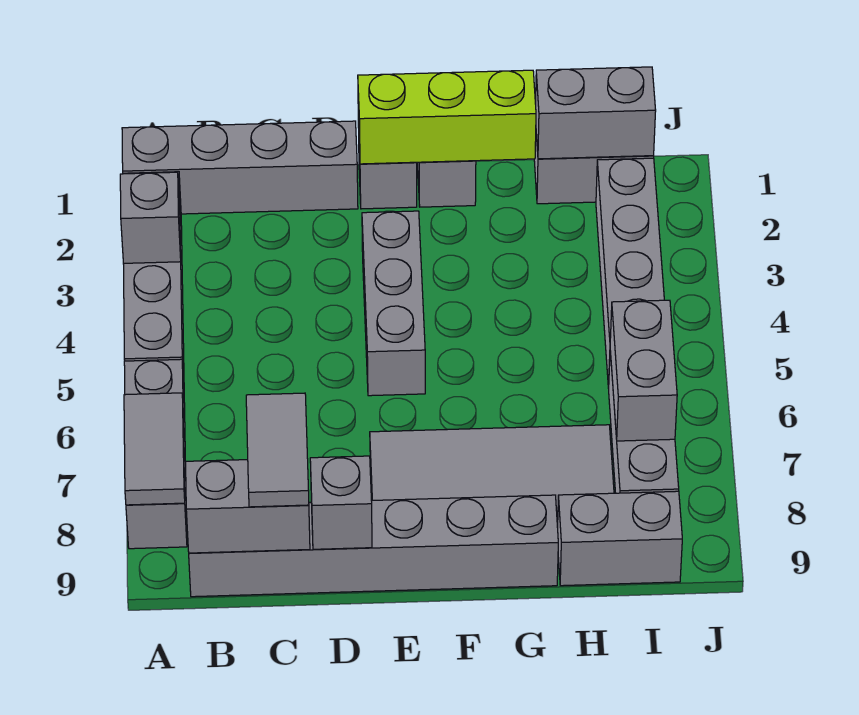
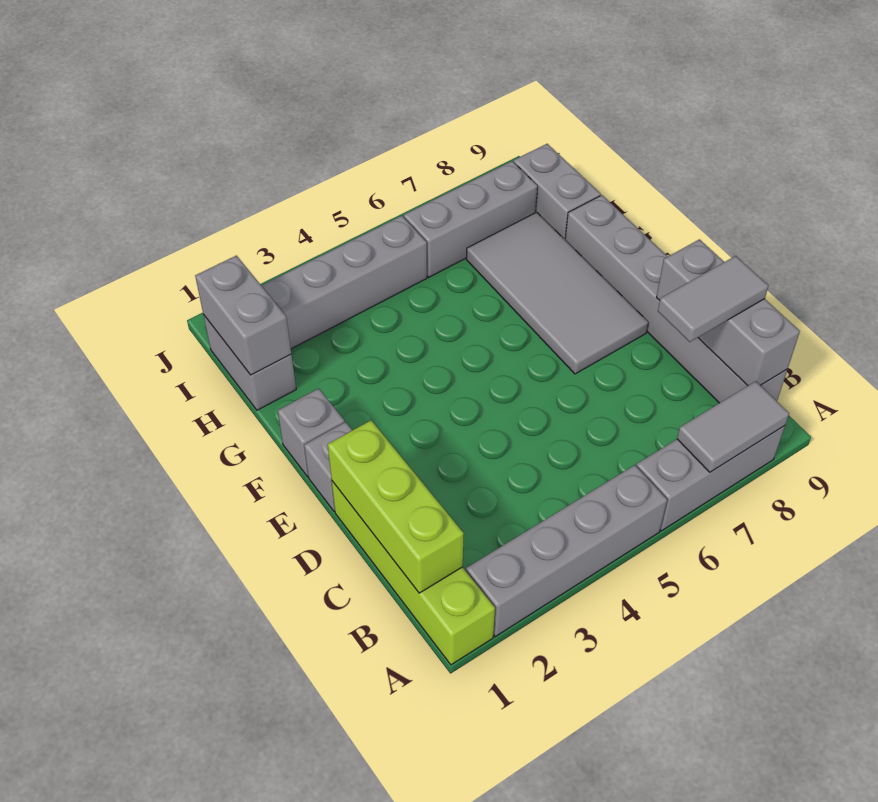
grey brick A1:D1 level 1 -> lime brick A1:D1 level 1
grey brick A3 level 2 -> none
lime brick E1:G1 level 2 -> lime brick B1:D1 level 2
grey brick E3:E5 level 1 -> none
grey brick I6:I7 level 2 -> none

